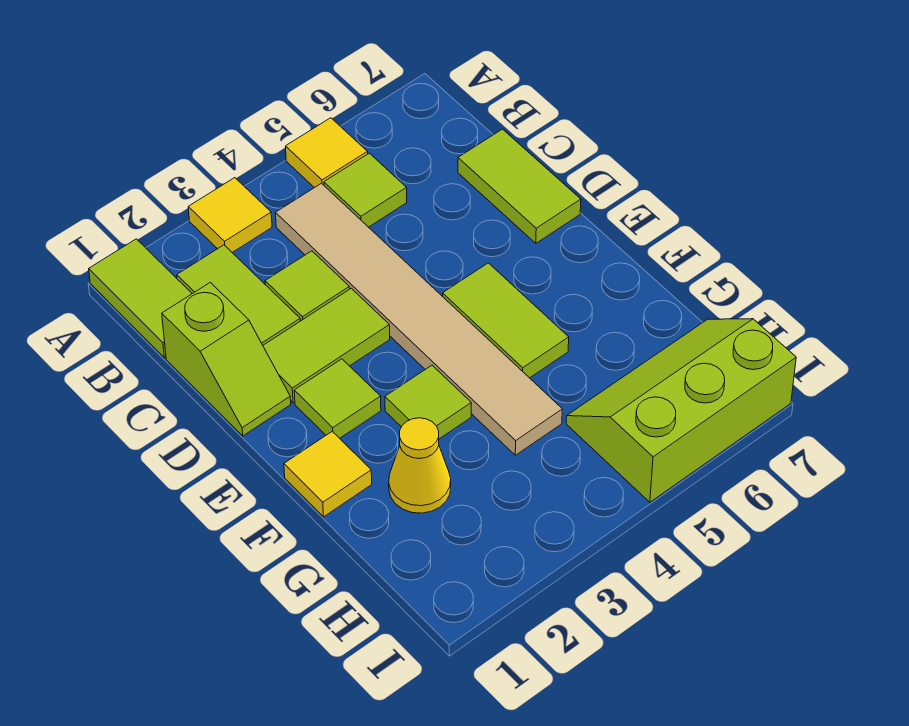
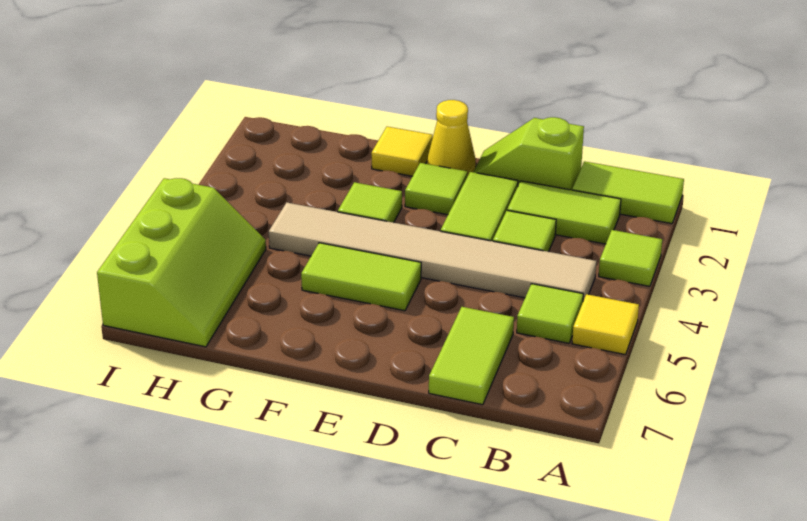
yellow tile A3 level 1 -> lime tile A3 level 1
lime tile C7:D7 level 1 -> lime tile C6:C7 level 1
yellow cone G2 level 1 -> yellow cone E1 level 1

